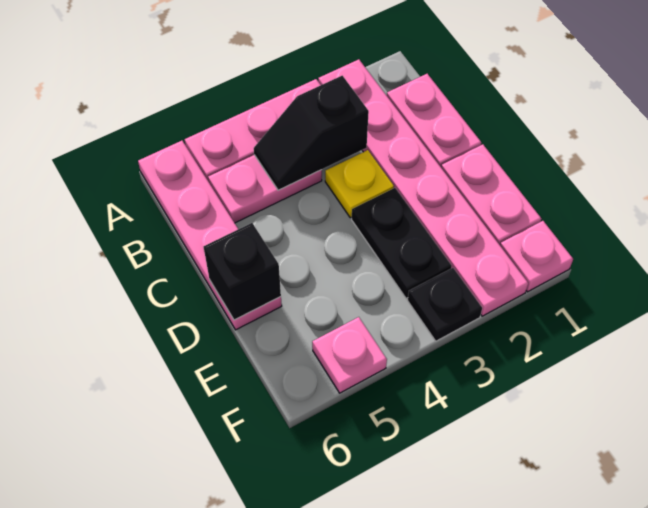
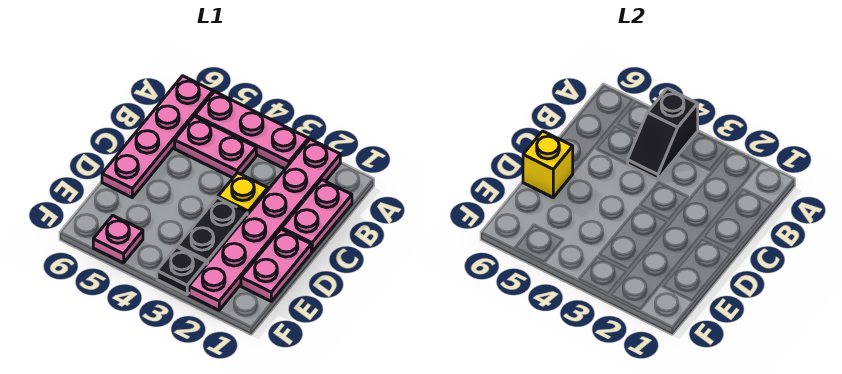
black slope B3:B4 level 2 top 3 -> black slope A4:B4 level 2 top A
black brick D6 level 2 -> yellow brick D6 level 2
pink plate F1 level 1 -> none

